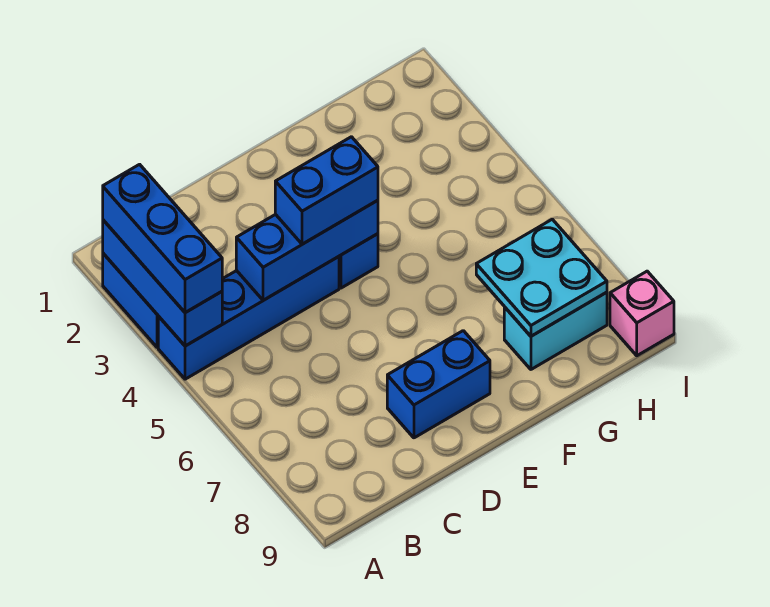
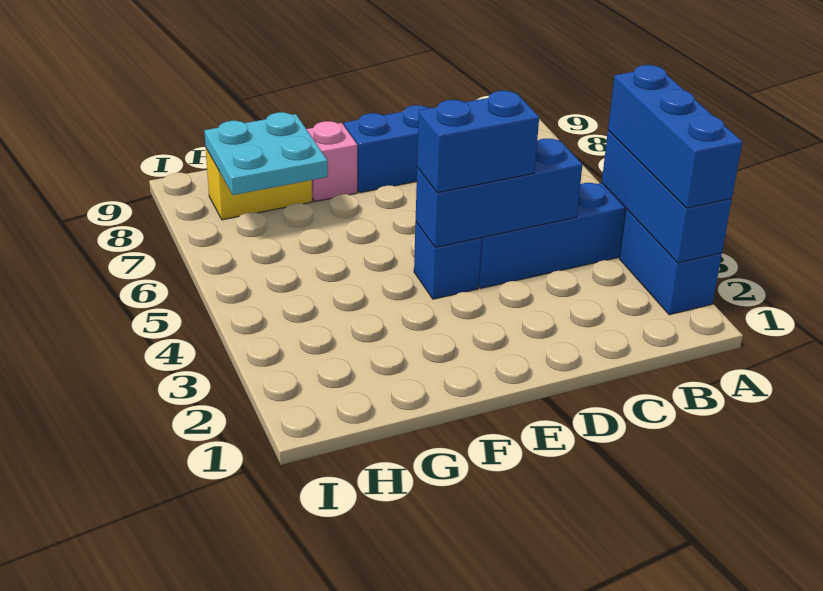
cyan brick G8:H8 level 1 -> yellow brick G8:H8 level 1
pink brick I9 level 1 -> pink brick F8 level 1

